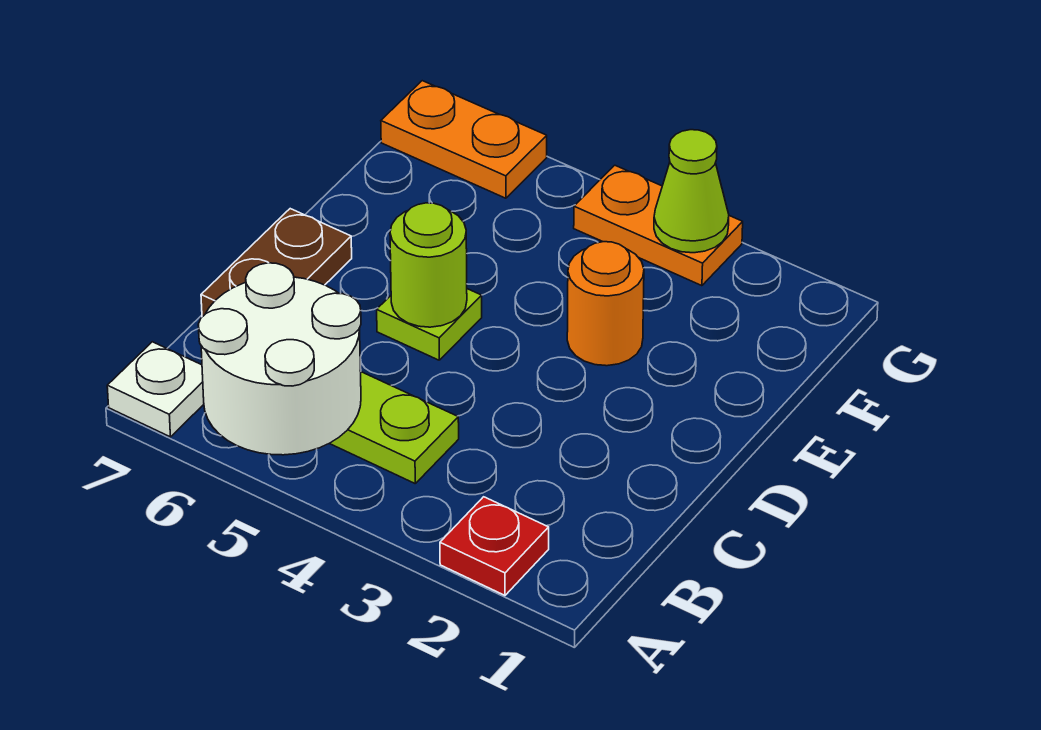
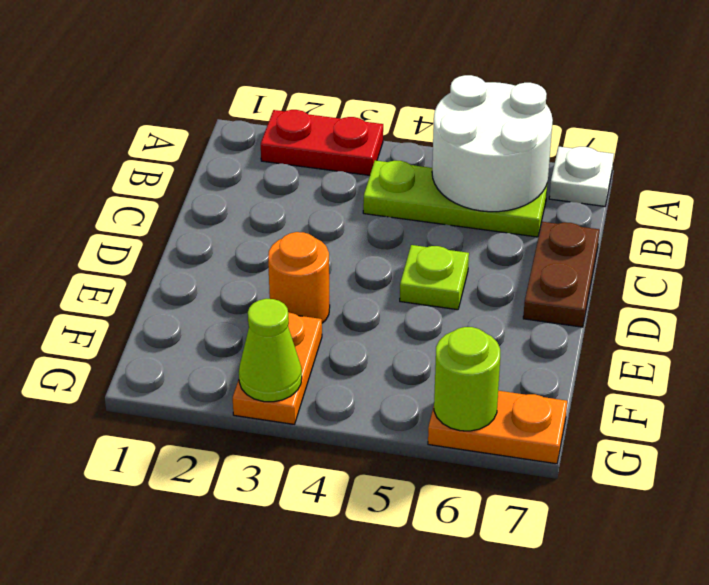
red plate A2 level 1 -> red plate A2:A3 level 1
lime round brick D5 level 2 -> lime round brick G6 level 2
orange plate G3:G4 level 1 -> orange plate F3:G3 level 1

